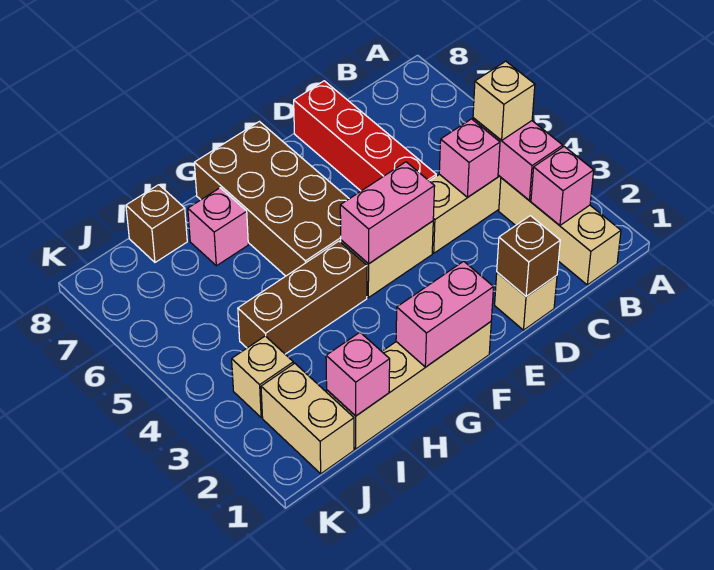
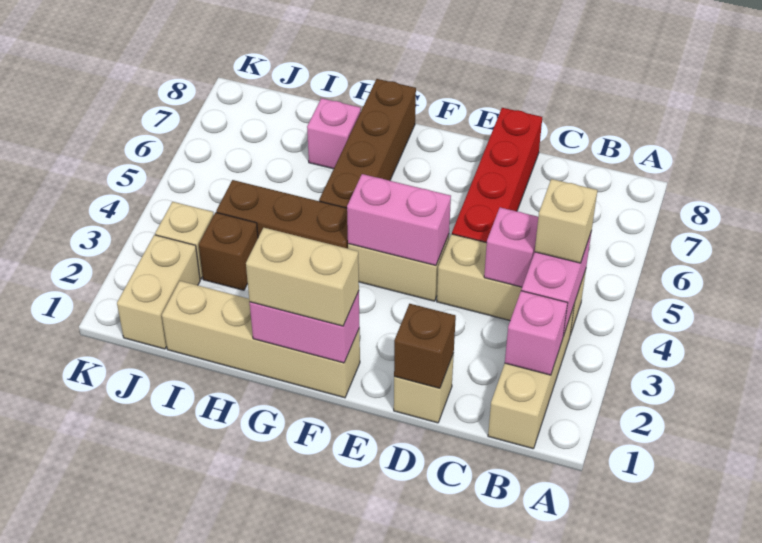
none -> tan brick F1:G1 level 3
brown brick F5:G8 level 1 -> brown brick G5:G8 level 1
pink brick I1 level 2 -> none
brown brick I8 level 1 -> brown brick I3 level 1

